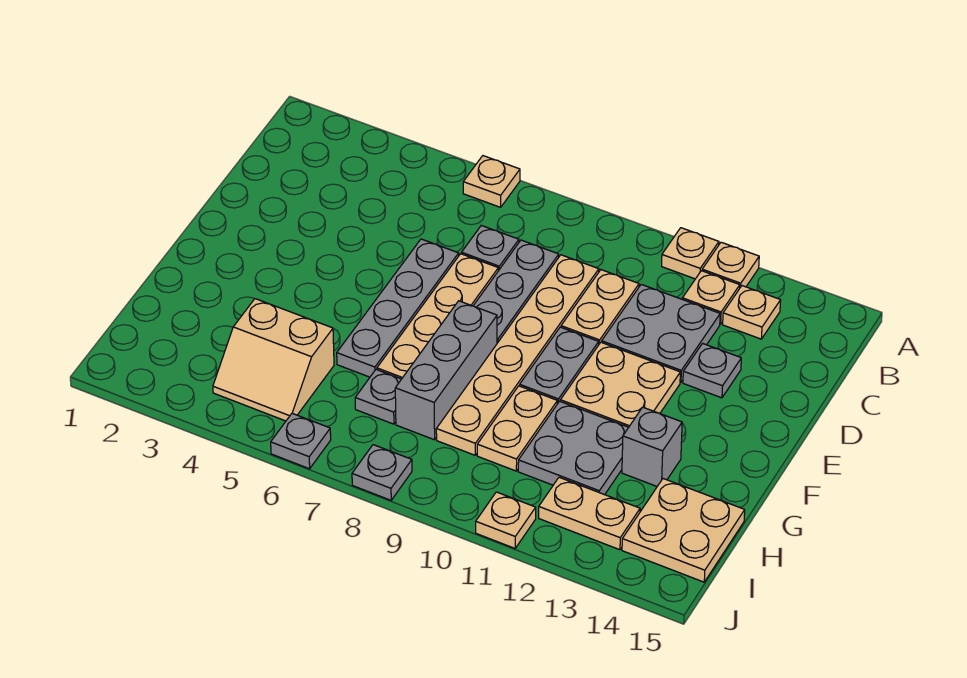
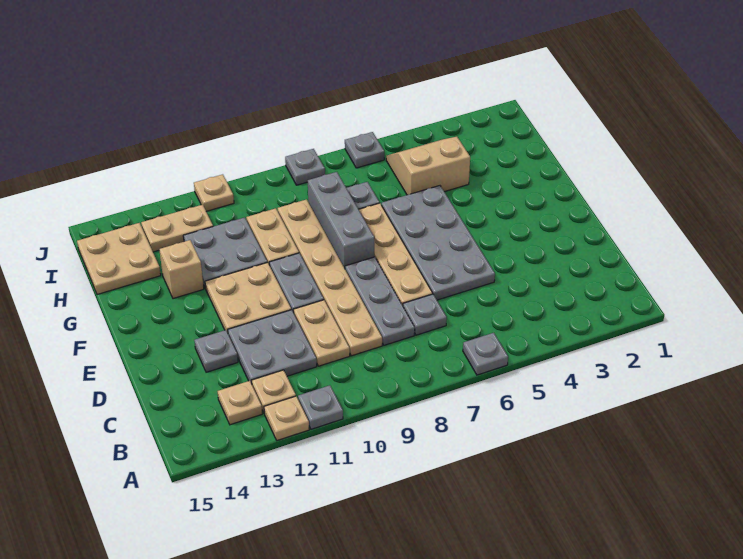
tan plate A6 level 1 -> grey plate A6 level 1
tan plate A11 level 1 -> grey plate A11 level 1
grey plate D6:G6 level 1 -> grey plate D5:G6 level 1
grey brick G13 level 1 -> tan brick G13 level 1

